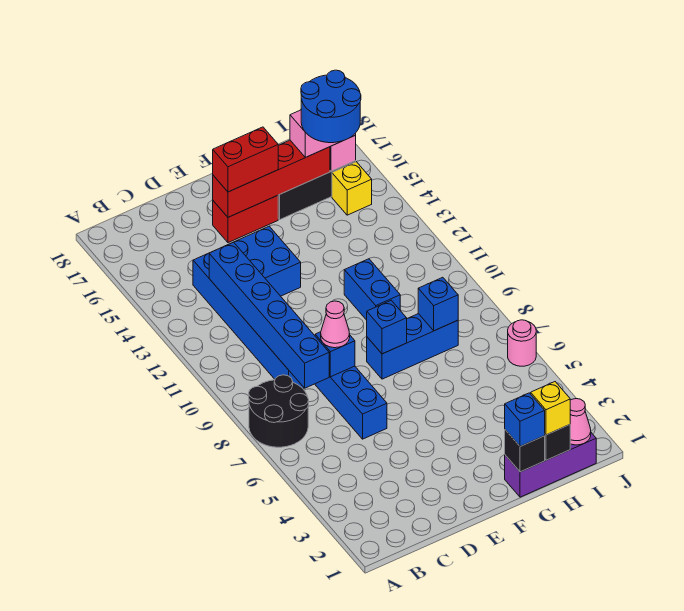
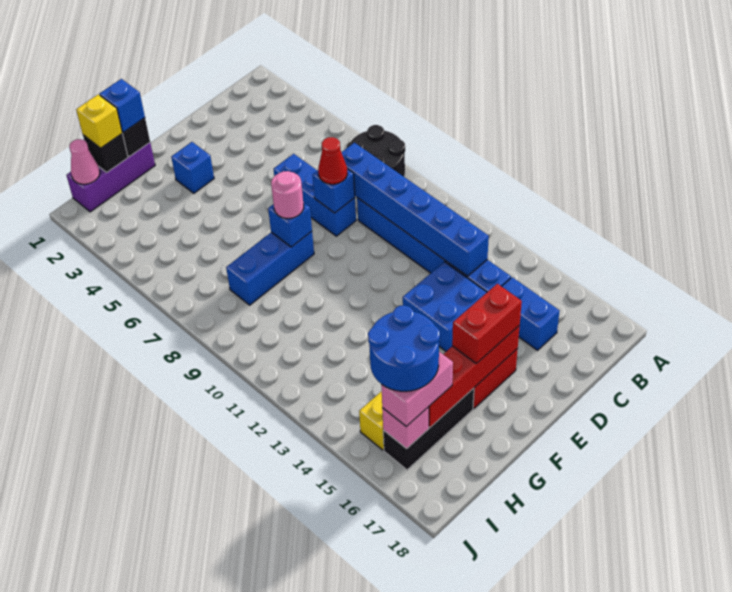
pink cone D8 level 3 -> red cone D8 level 3
blue brick G10:G11 level 1 -> blue brick C15:C16 level 1
blue brick H8 level 2 -> blue brick F3 level 1
pink round brick J6 level 1 -> pink round brick F8 level 3

